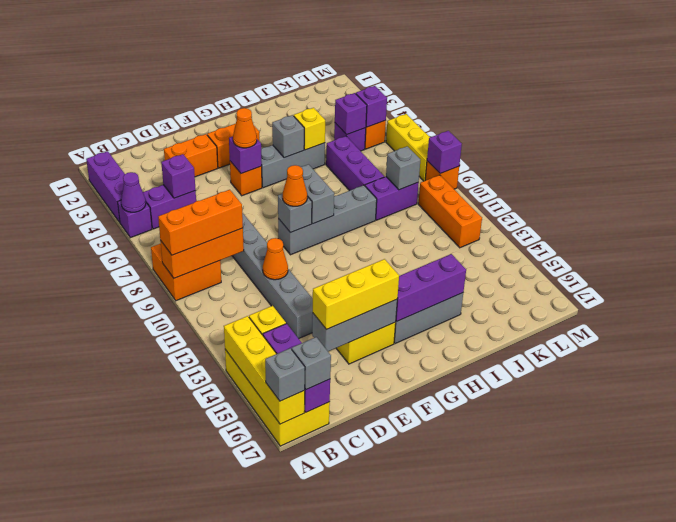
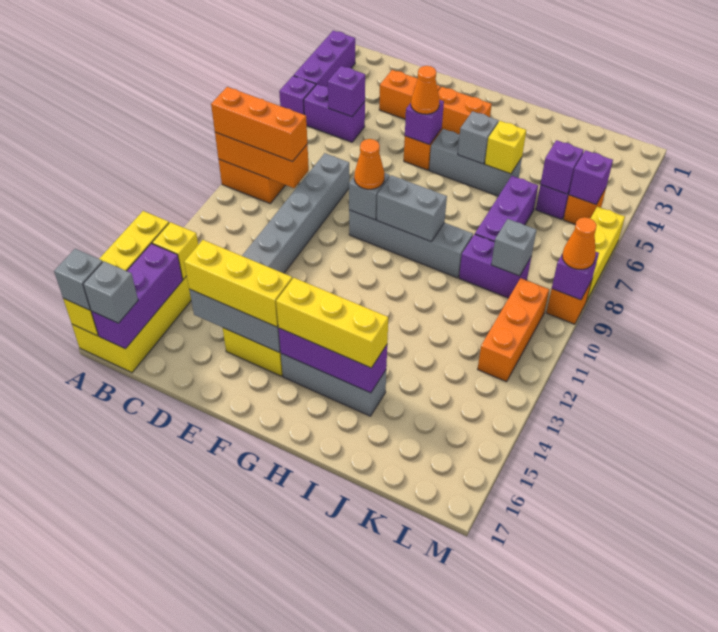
purple cone A5 level 2 -> none
orange cone D11 level 2 -> orange cone M9 level 3
grey brick G8:G9 level 2 -> grey brick G9:H9 level 2
none -> yellow brick G15:I15 level 3

